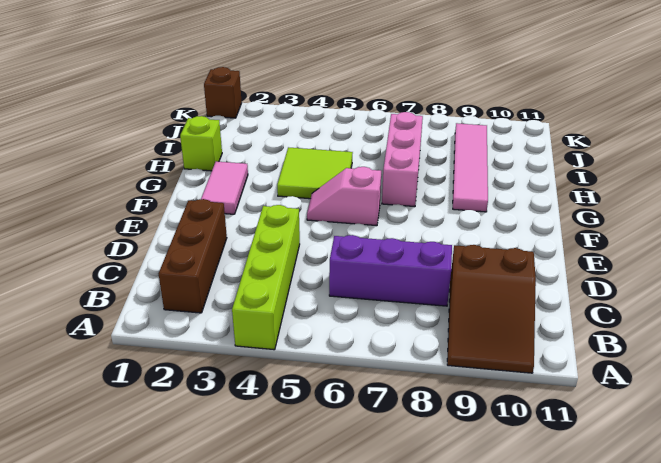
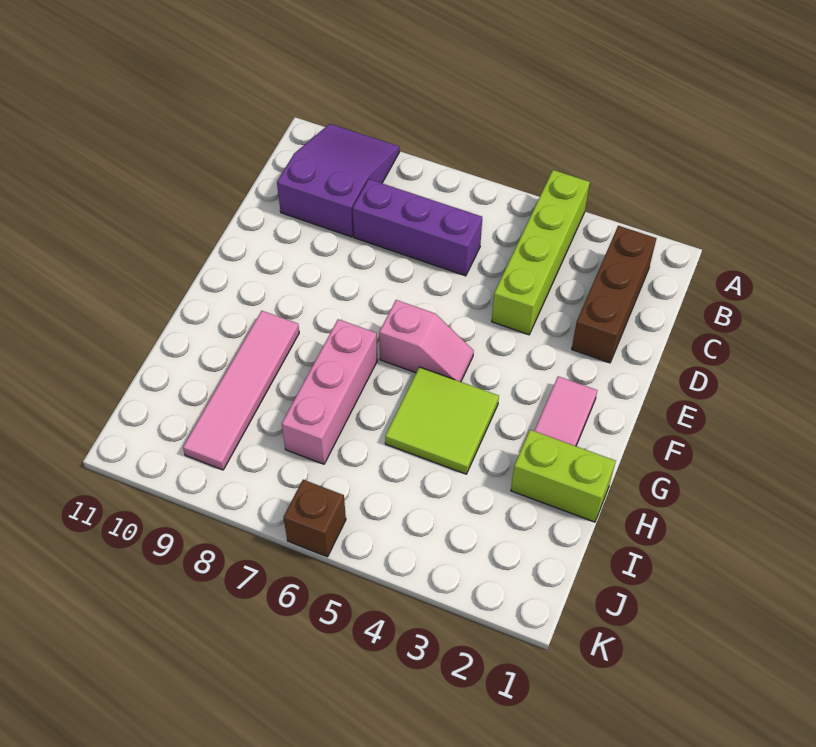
brown slope A9:C10 level 1 top C -> purple slope A9:C10 level 1 top C
lime brick H1 level 1 -> lime brick H1:H2 level 1
brown brick K1 level 1 -> brown brick K6 level 1

